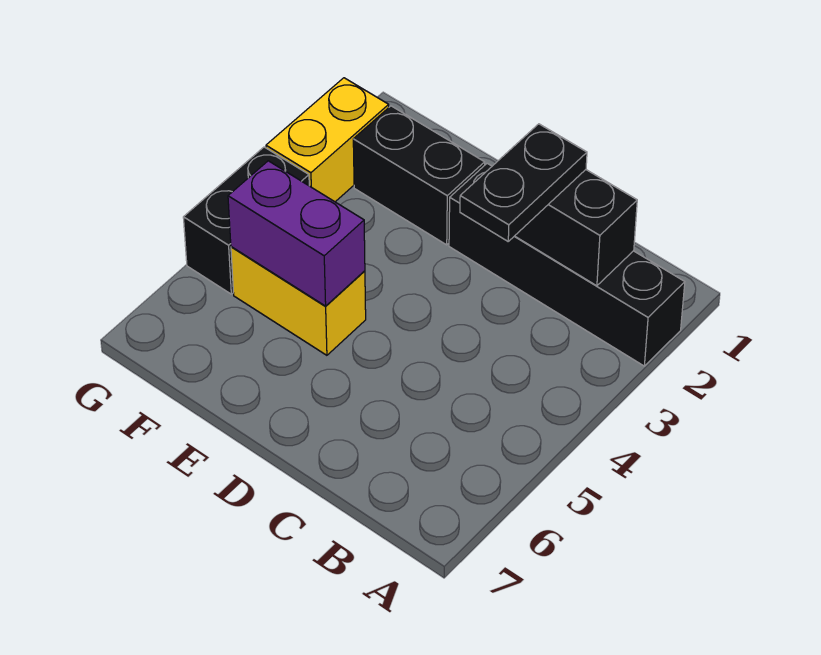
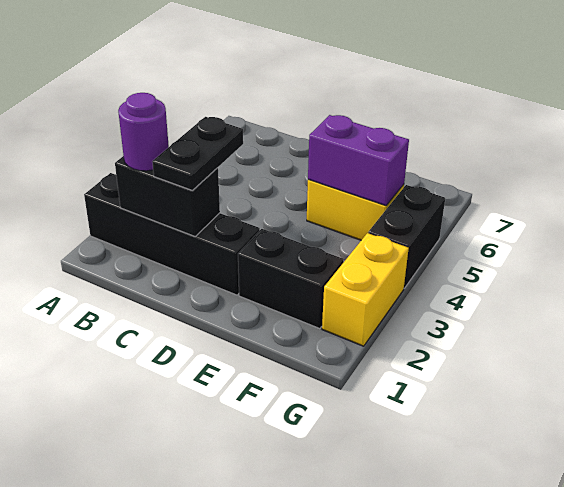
none -> purple round brick B2 level 3

